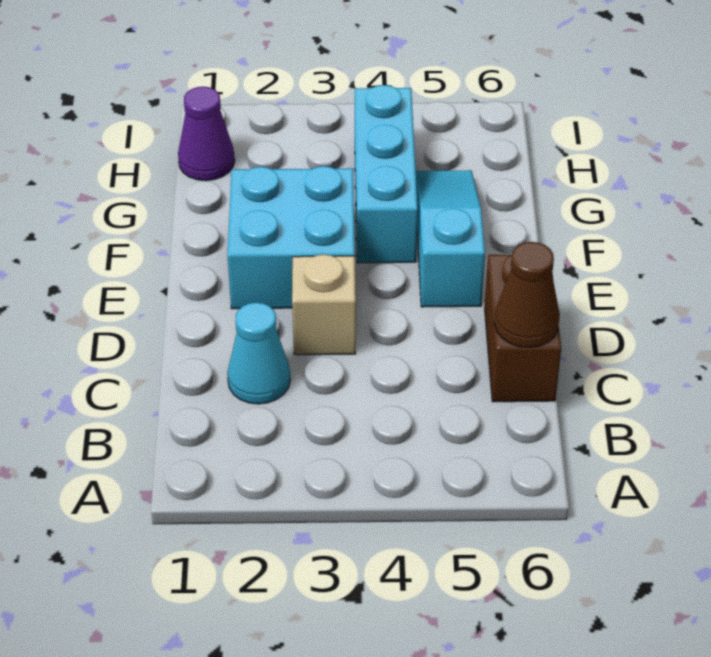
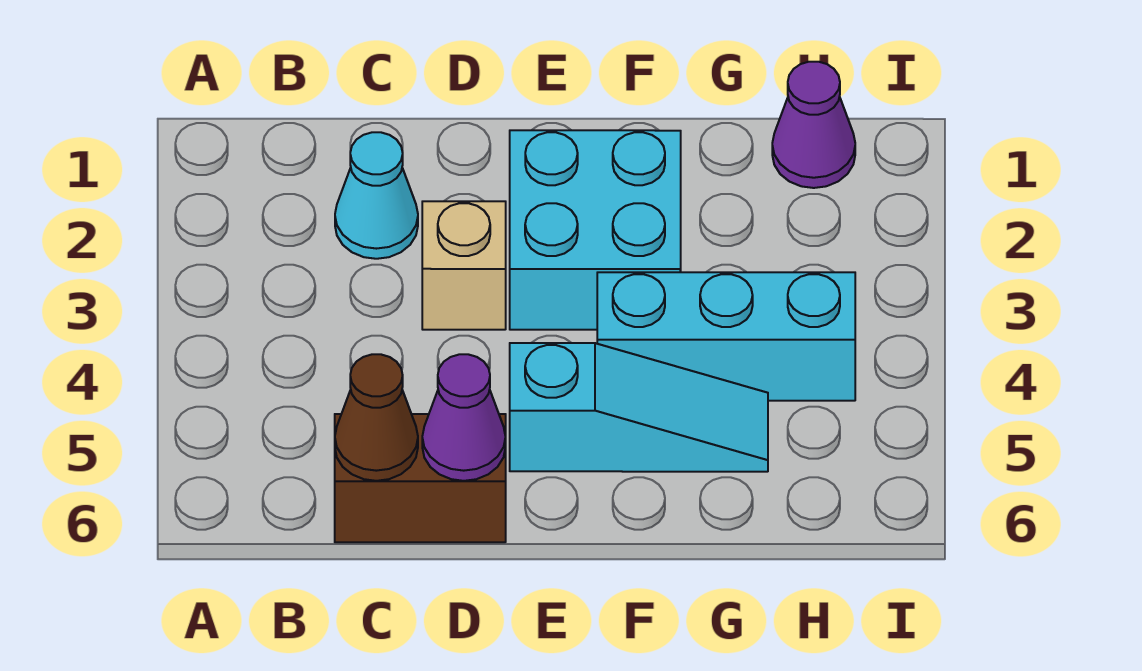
none -> purple cone D6 level 2

